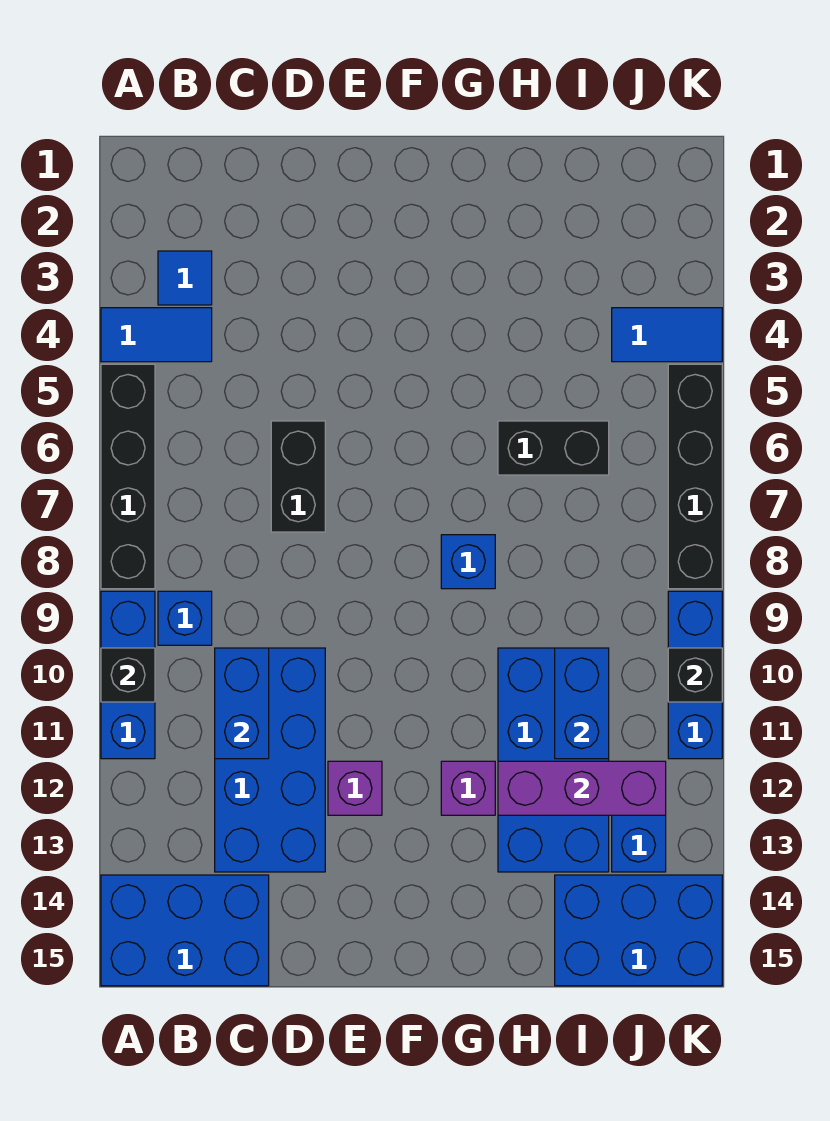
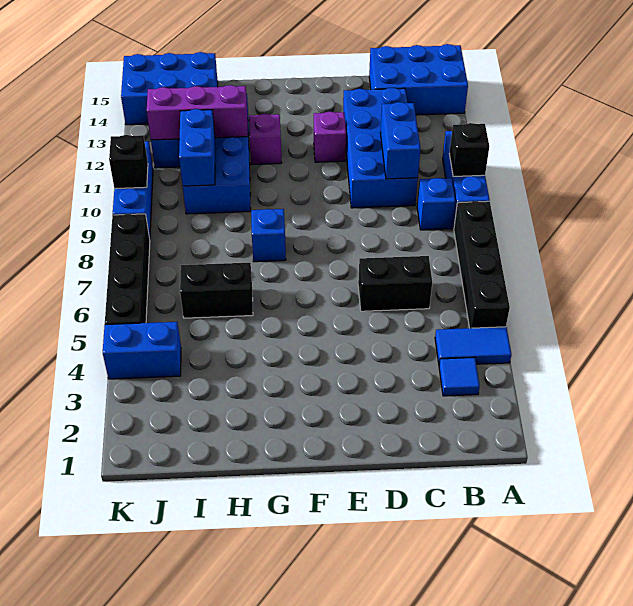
black brick D6:D7 level 1 -> black brick C6:D6 level 1
blue tile J4:K4 level 1 -> blue brick J4:K4 level 1

